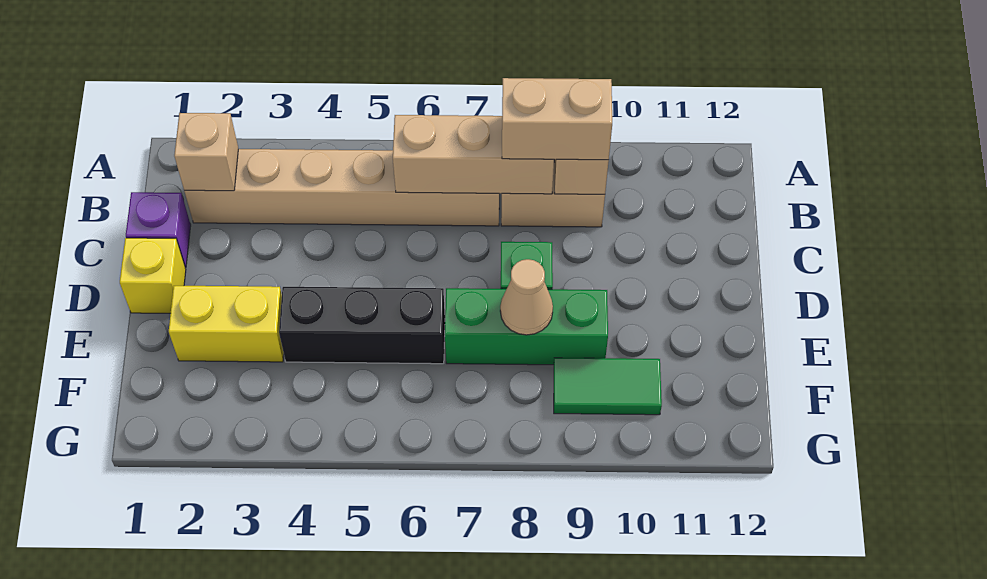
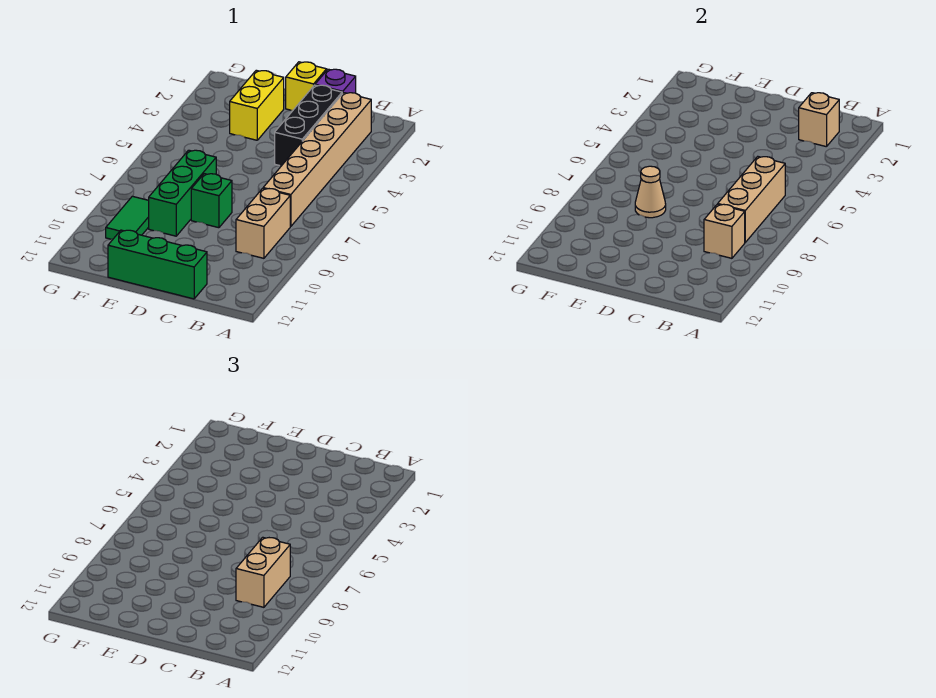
none -> green brick C12:E12 level 1
black brick E4:E6 level 1 -> black brick C2:C4 level 1

